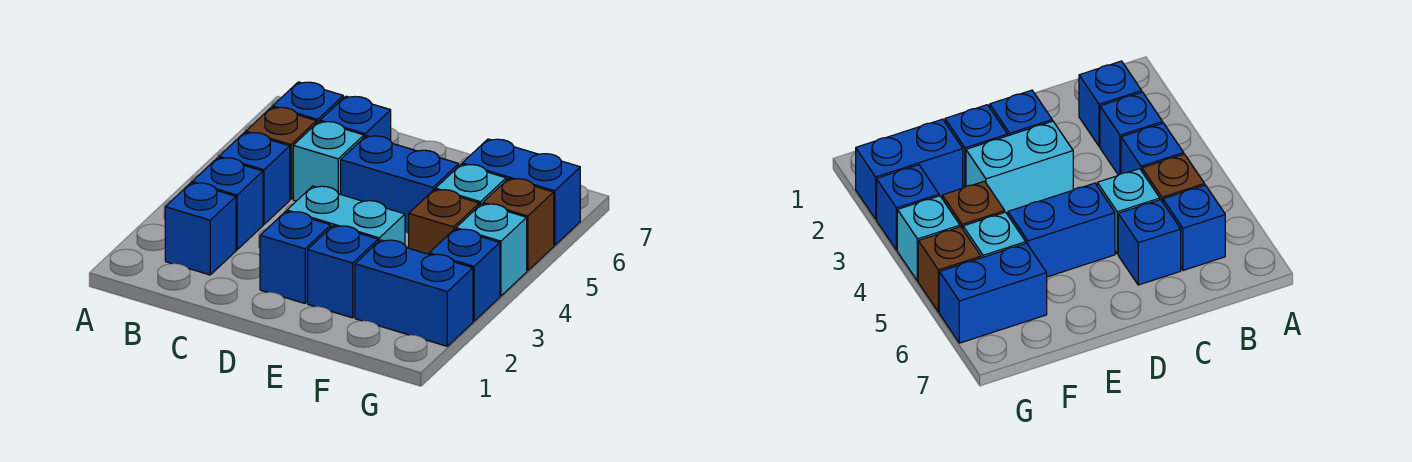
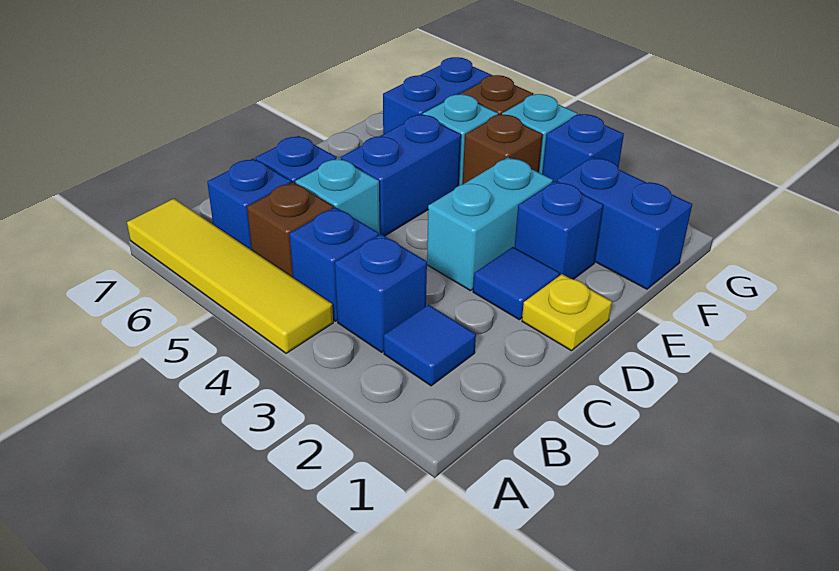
none -> yellow tile A4:A7 level 1
blue brick B2 level 1 -> blue tile B2 level 1
none -> yellow plate D1 level 1
blue brick D2 level 1 -> blue tile D2 level 1
blue brick F2:G2 level 1 -> blue brick F1:F2 level 1

